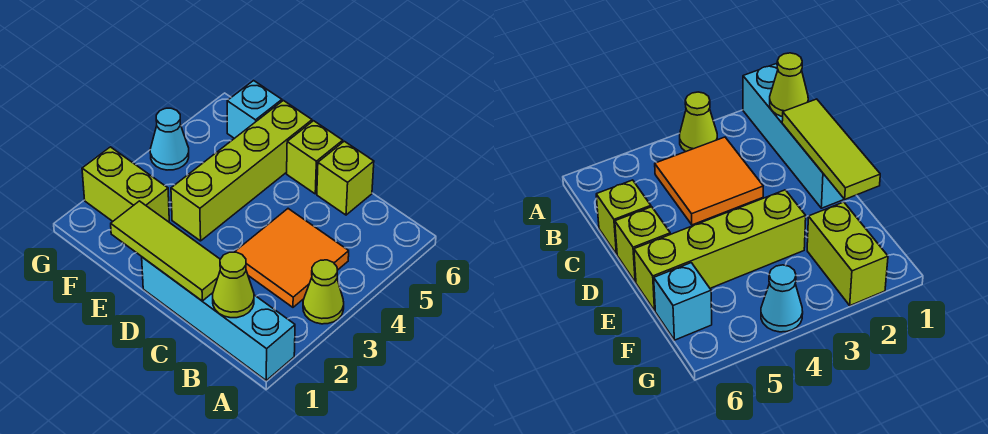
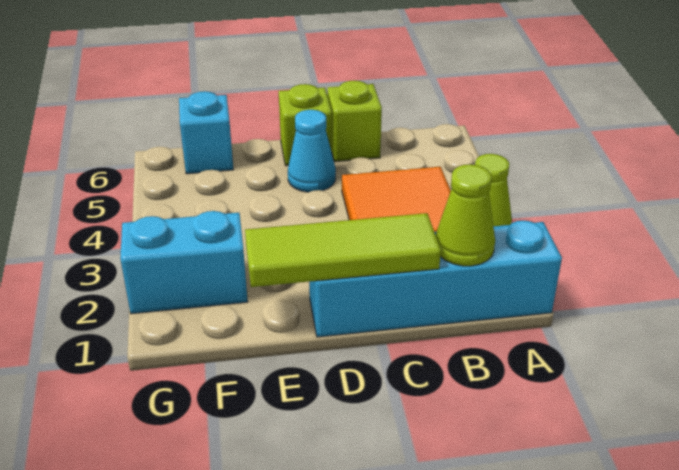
lime brick E3:E6 level 1 -> none
lime brick F2:G2 level 1 -> cyan brick F2:G2 level 1
cyan cone G4 level 1 -> cyan cone D5 level 1

